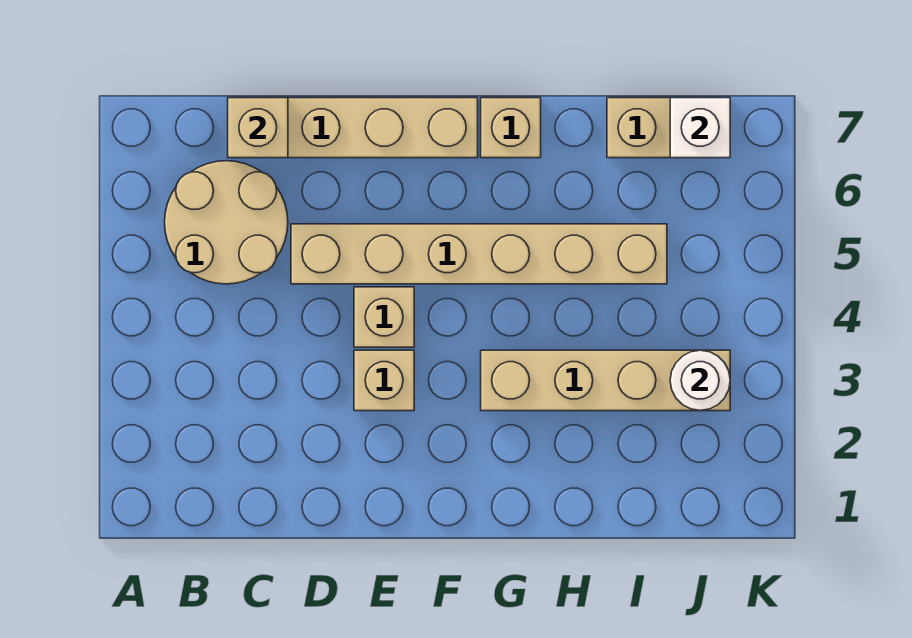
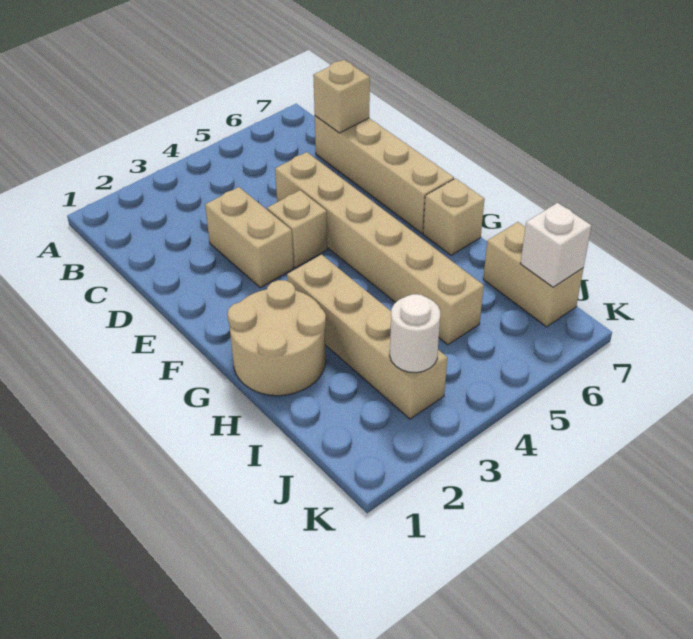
tan round brick B5:C6 level 1 -> tan round brick G1:H2 level 1
tan brick E3 level 1 -> tan brick D3:E3 level 1

